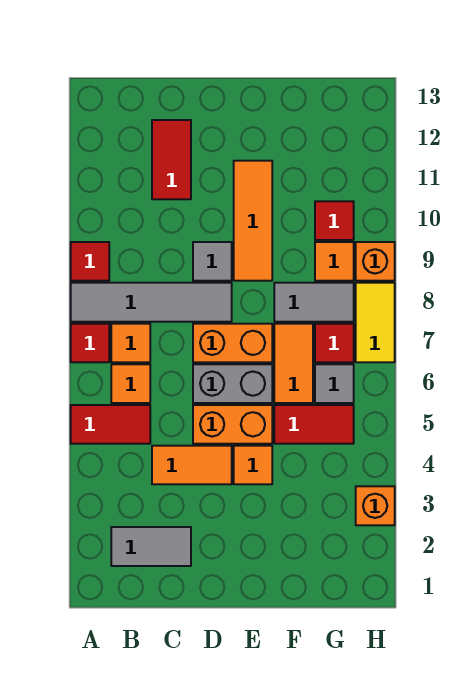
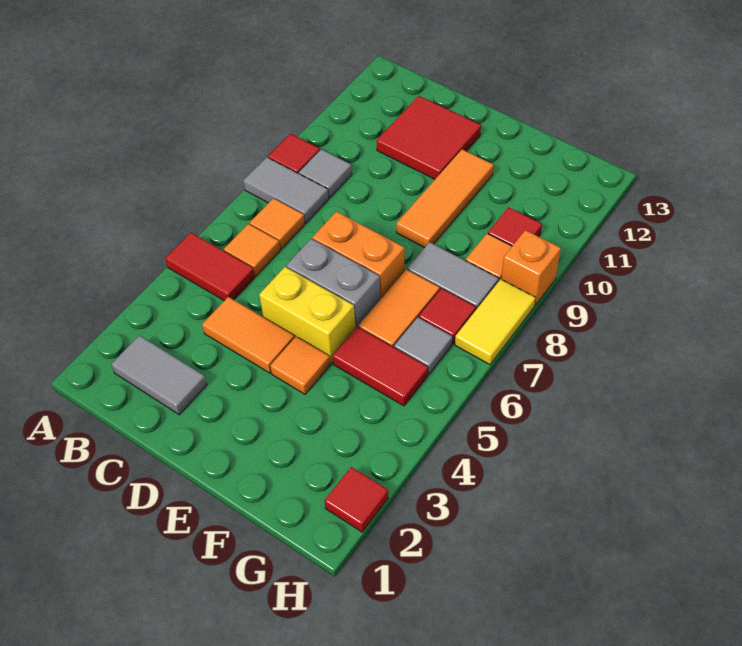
red tile A7 level 1 -> red tile H2 level 1
grey tile A8:D8 level 1 -> grey tile A8:B8 level 1
red tile C11:C12 level 1 -> red tile C11:D12 level 1
orange brick D5:E5 level 1 -> yellow brick D5:E5 level 1
grey tile D9 level 1 -> grey tile B9 level 1
orange brick H3 level 1 -> none

